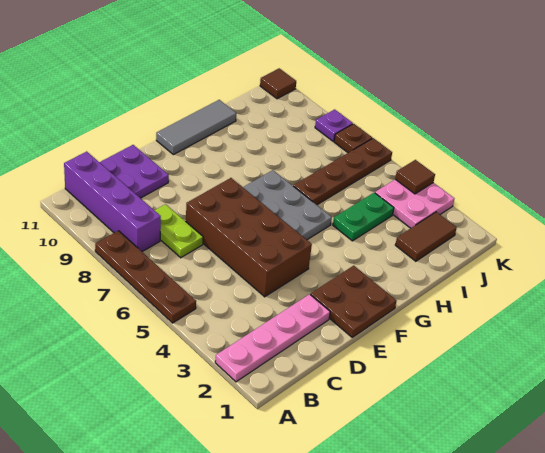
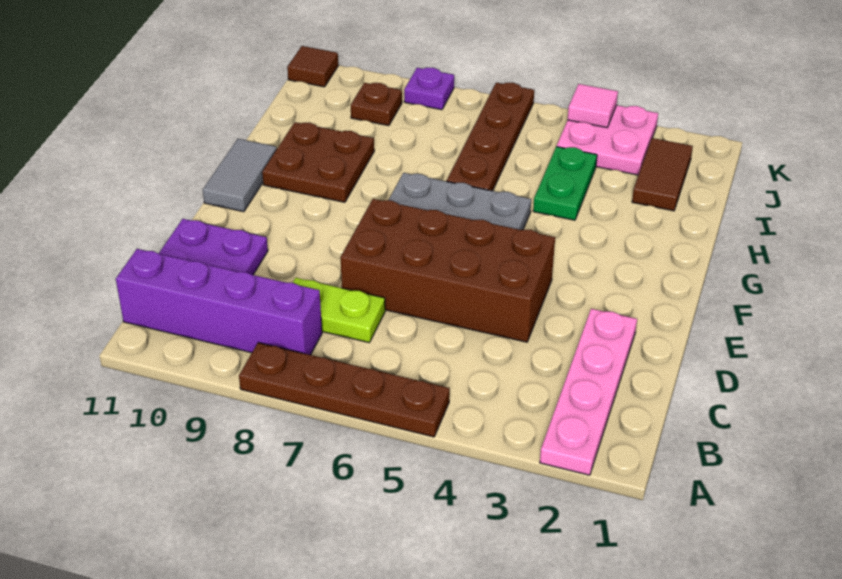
brown plate E1:F2 level 1 -> brown plate G9:H10 level 1
grey tile F11:H11 level 1 -> grey tile F11:G11 level 1
brown tile K4 level 2 -> pink tile K4 level 2
brown plate K7 level 1 -> brown plate J9 level 1

